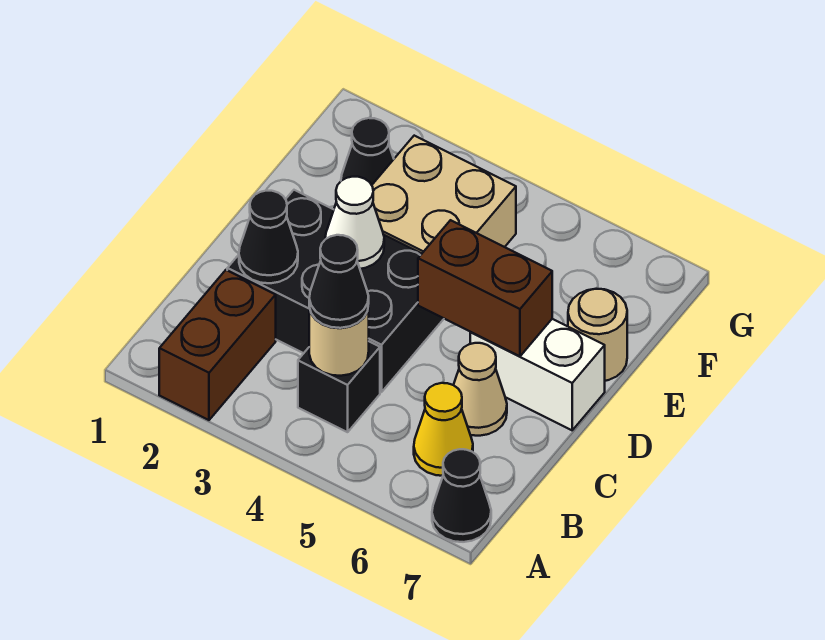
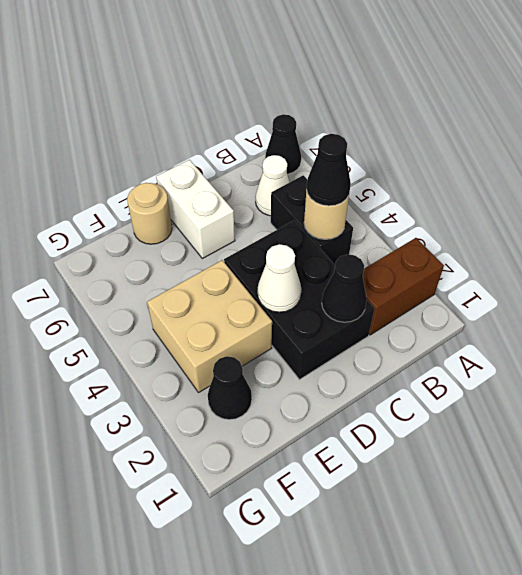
black brick B4 level 1 -> black brick B4:B5 level 1
yellow cone B6 level 1 -> white cone B6 level 1
tan cone C6 level 1 -> none
brown brick D5:D6 level 2 -> none

